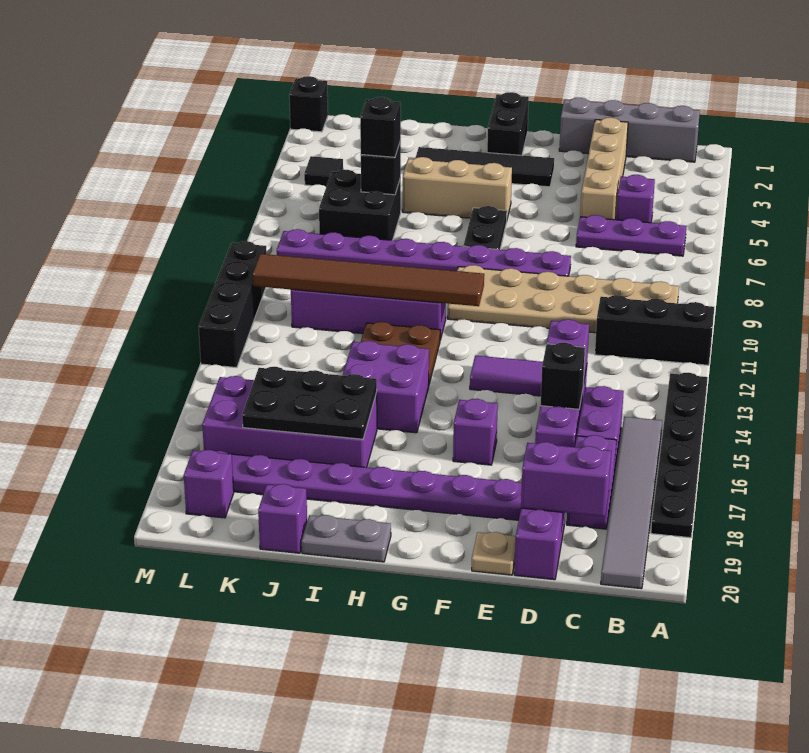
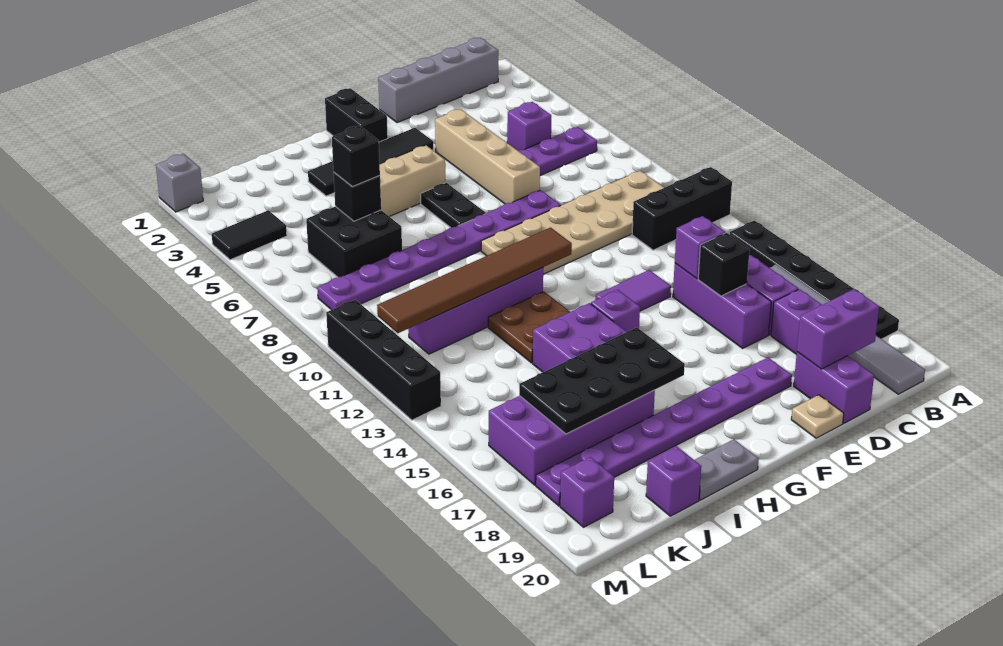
tan brick D2:D5 level 1 -> tan brick E4:E7 level 1
purple brick F16 level 1 -> purple brick G14 level 1
black plate I16:K17 level 2 -> black plate H16:K17 level 2
black tile L4 level 1 -> black tile L4:M4 level 1
black brick M1 level 1 -> grey brick M1 level 1

